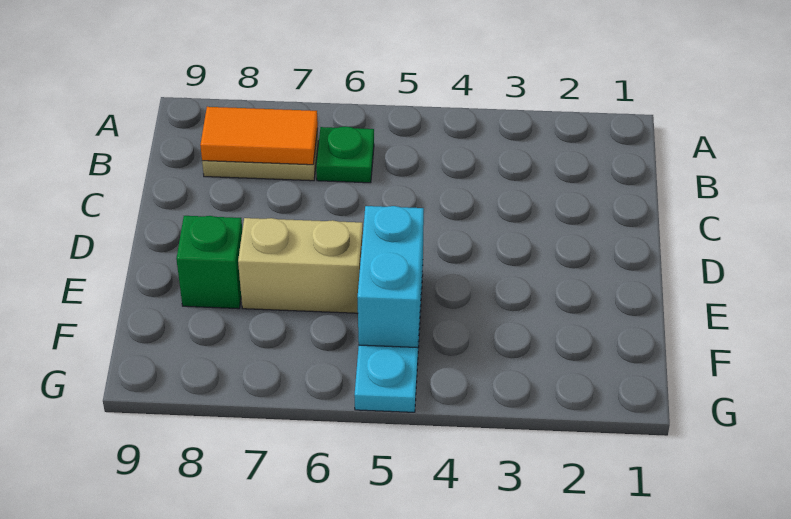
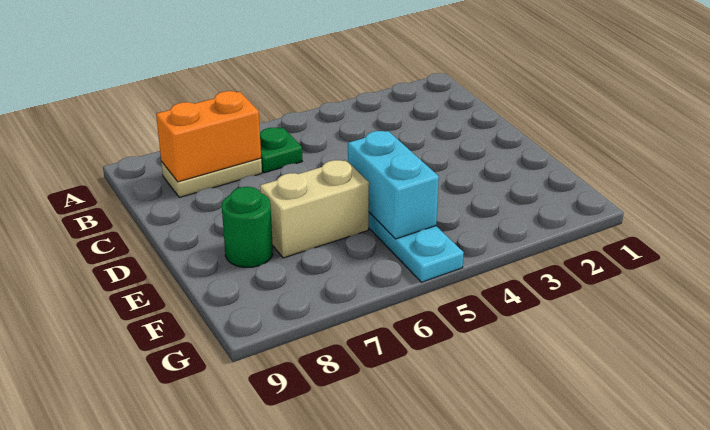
orange tile B7:B8 level 2 -> orange brick B7:B8 level 2
green brick E8 level 1 -> green round brick E8 level 1

